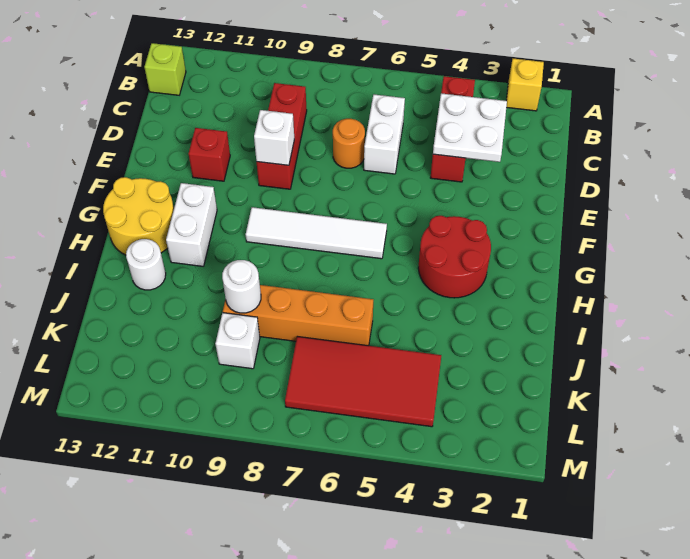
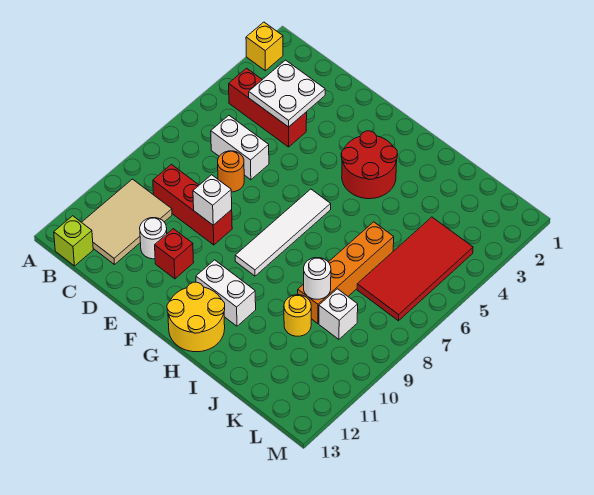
none -> tan tile B10:C12 level 1
white round brick I12 level 1 -> white round brick D11 level 1
none -> yellow round brick J10 level 1

